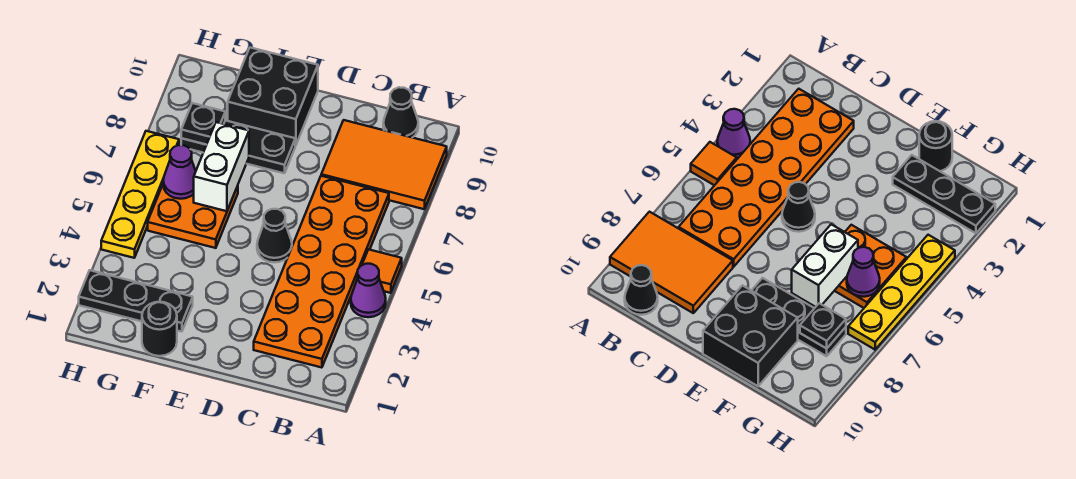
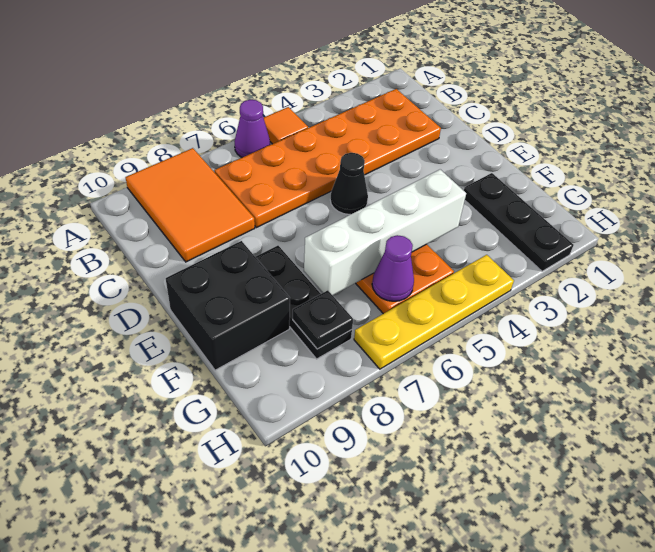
purple cone A4 level 1 -> purple cone A6 level 1
black cone B10 level 1 -> none
black round brick F1 level 1 -> none
white brick F6:F7 level 2 -> white brick F4:F7 level 2

